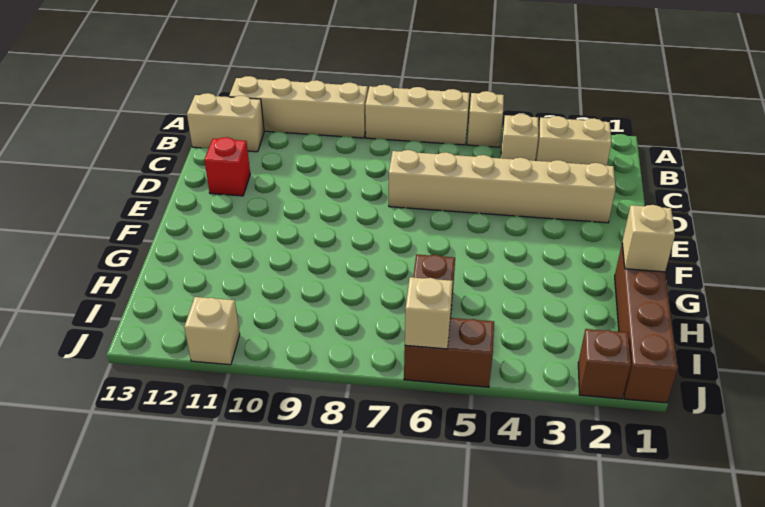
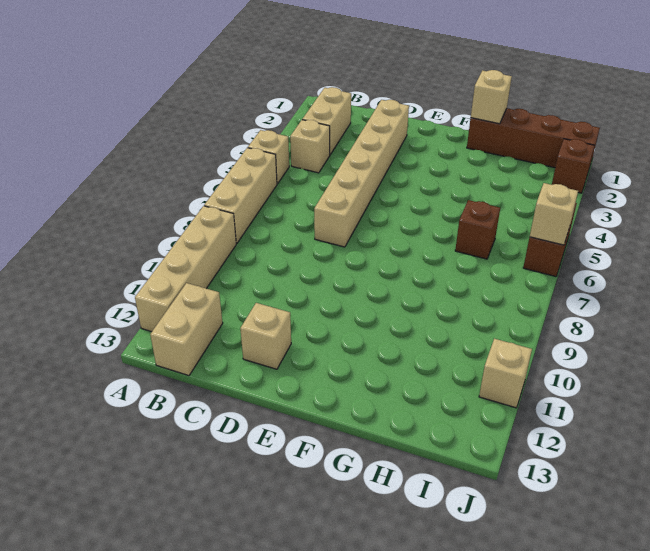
red brick D12 level 1 -> tan brick D12 level 1

